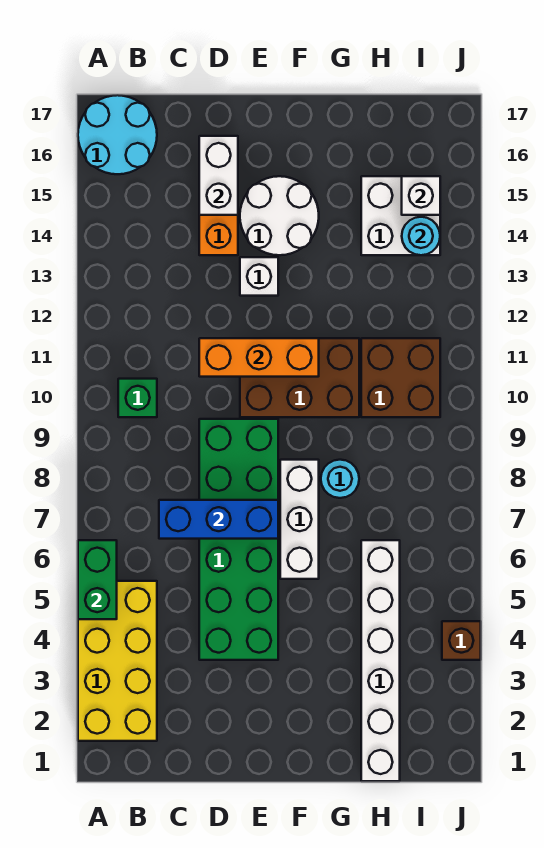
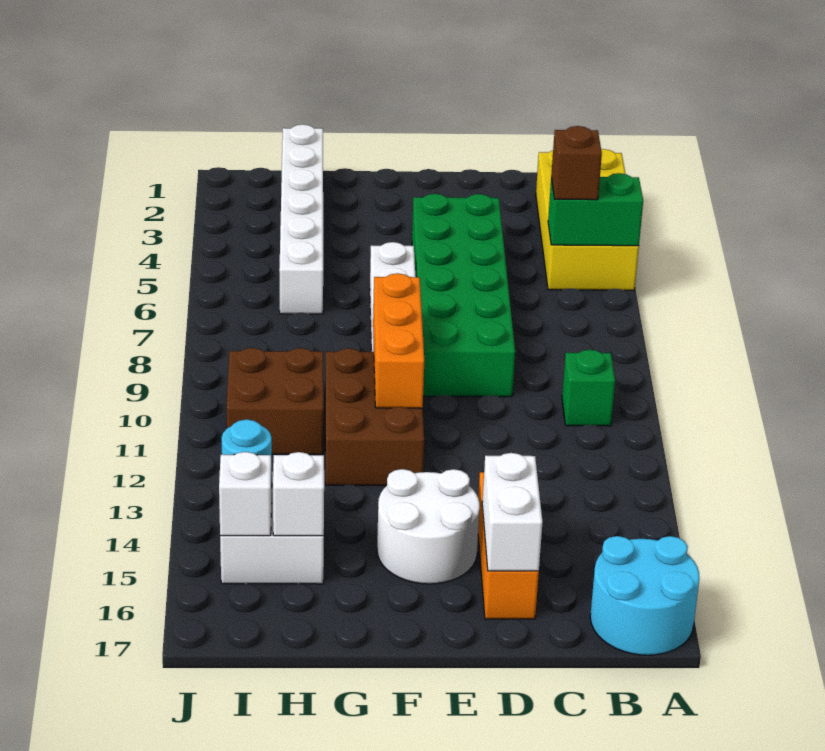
green brick A5:A6 level 2 -> green brick A5:B5 level 2
blue brick C7:E7 level 2 -> none
orange brick D11:F11 level 2 -> orange brick F9:F11 level 2
brown brick E10:G11 level 1 -> brown brick F10:G12 level 1
white brick E13 level 1 -> white brick H15 level 2
cyan round brick G8 level 1 -> none
brown brick J4 level 1 -> brown brick B5 level 3

